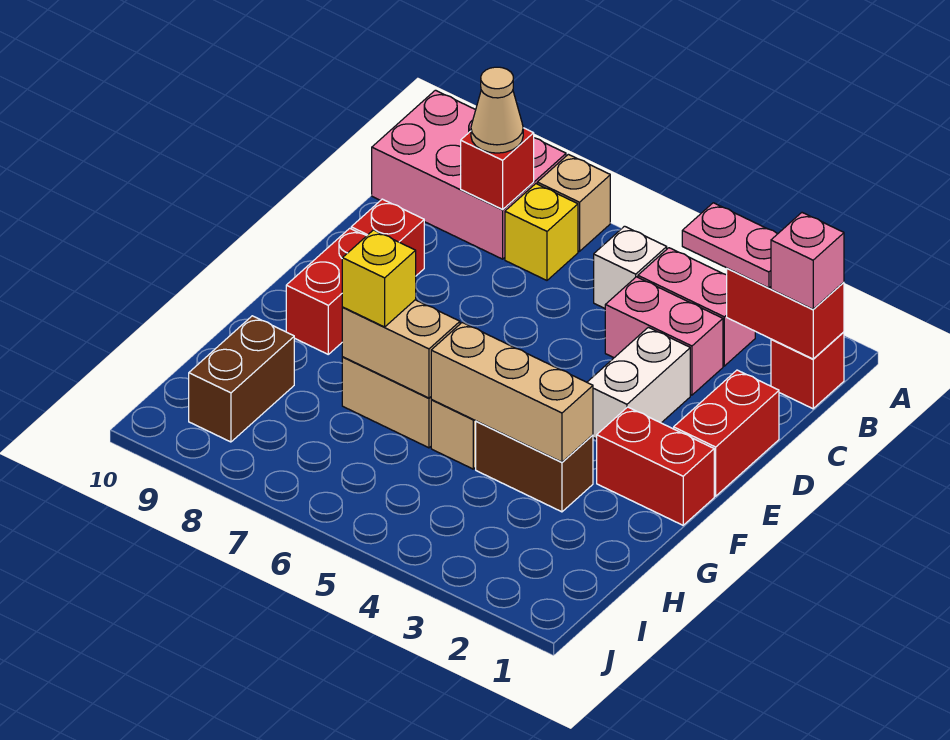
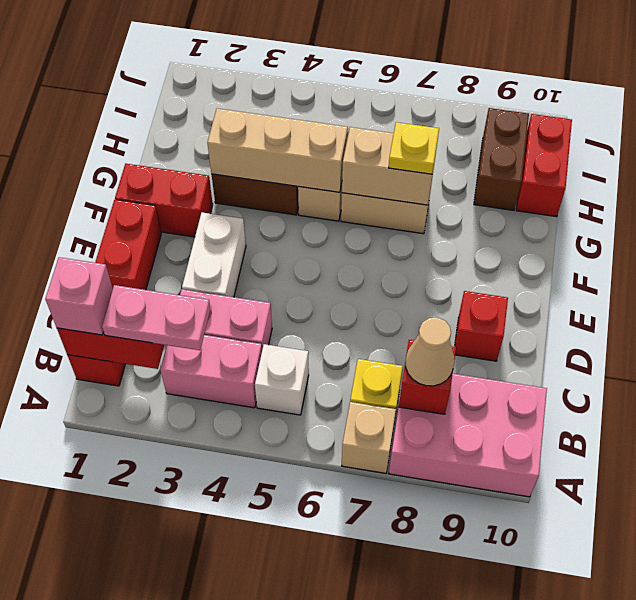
red brick E9:F9 level 1 -> red brick H10:I10 level 1
yellow brick G7 level 3 -> yellow plate G7 level 3

